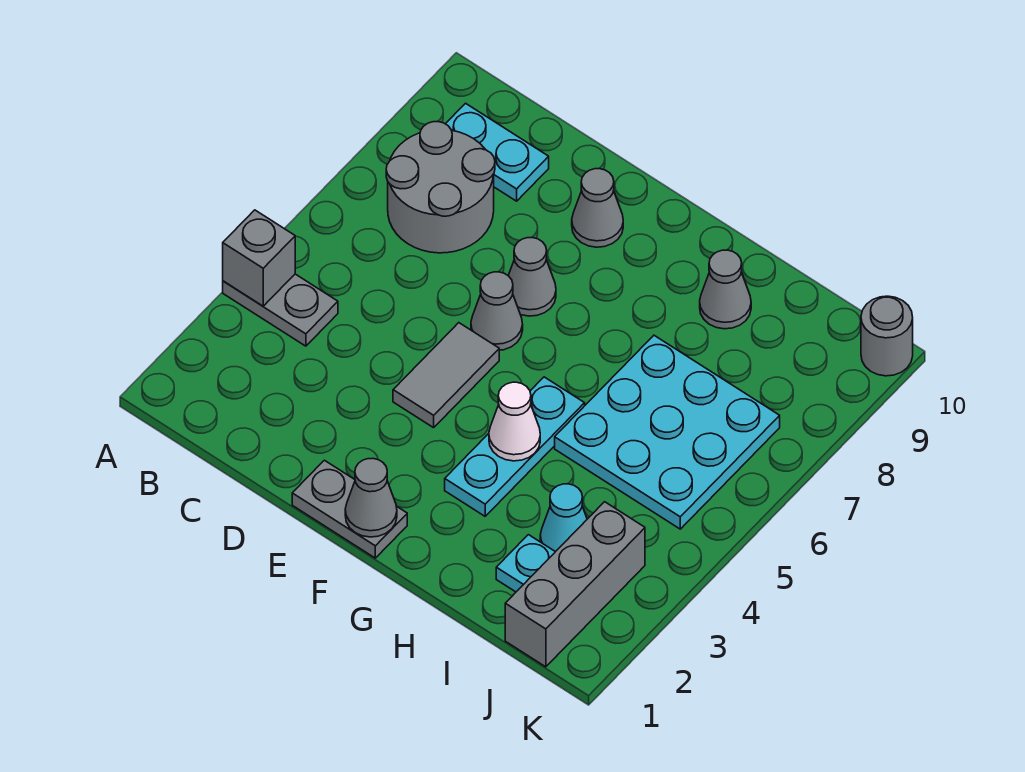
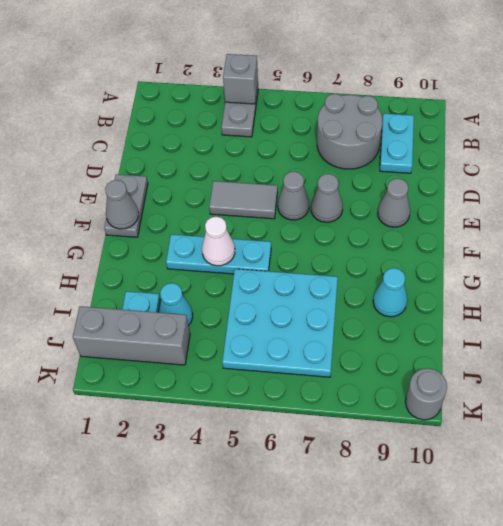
grey cone H9 level 1 -> cyan cone H9 level 1

